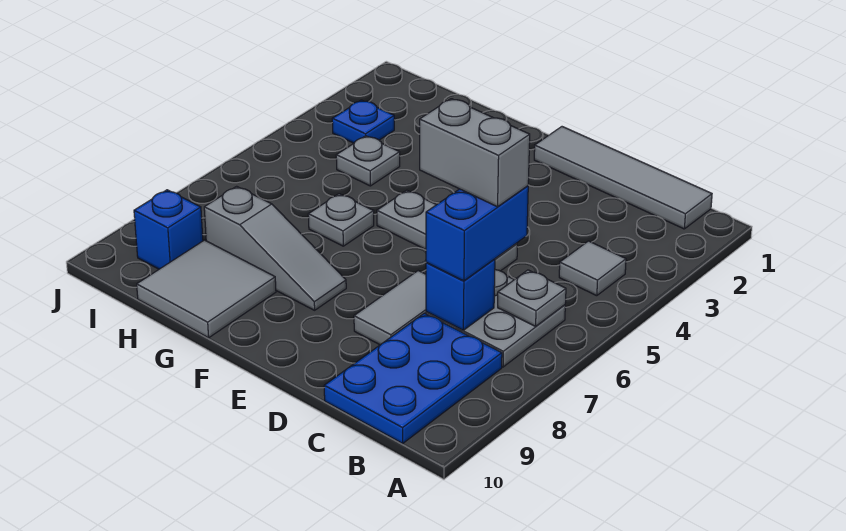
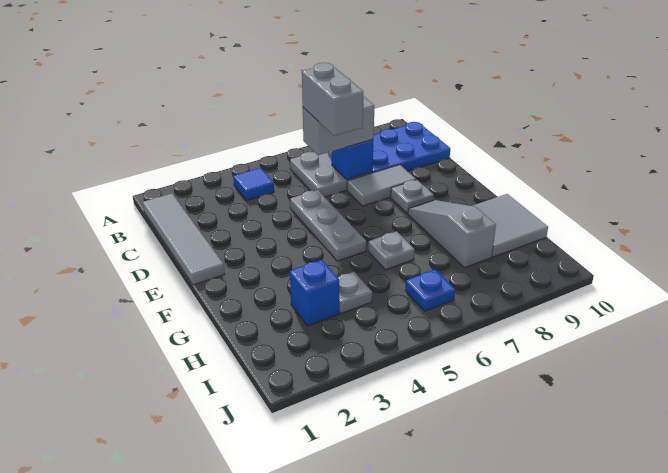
grey tile B4 level 1 -> blue tile B4 level 1
grey plate B6 level 2 -> grey plate E8 level 1
blue brick C6:C7 level 3 -> grey brick C6:C7 level 3
blue plate I3 level 1 -> blue plate I6 level 1
blue brick I9 level 1 -> blue brick H3 level 1

